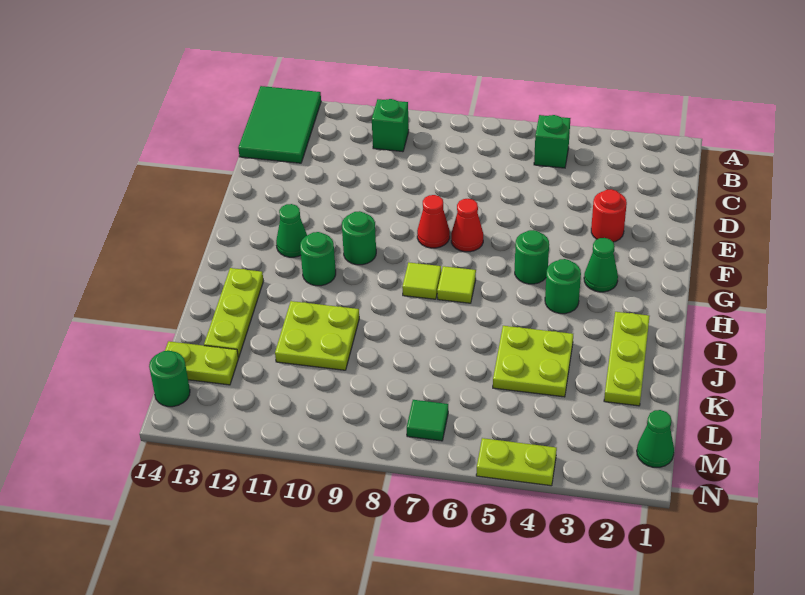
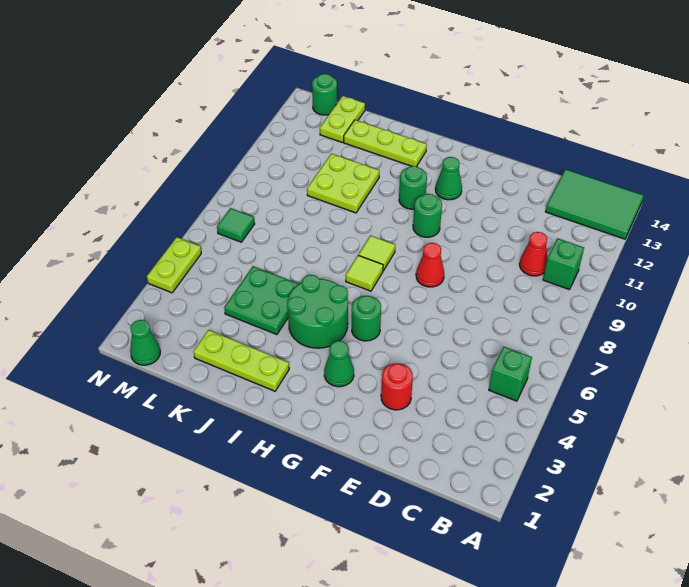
red cone F7 level 1 -> red cone C10 level 1
green round brick H4 level 1 -> green round brick H4:I5 level 1
lime plate J4:K5 level 1 -> green plate J4:K5 level 1

